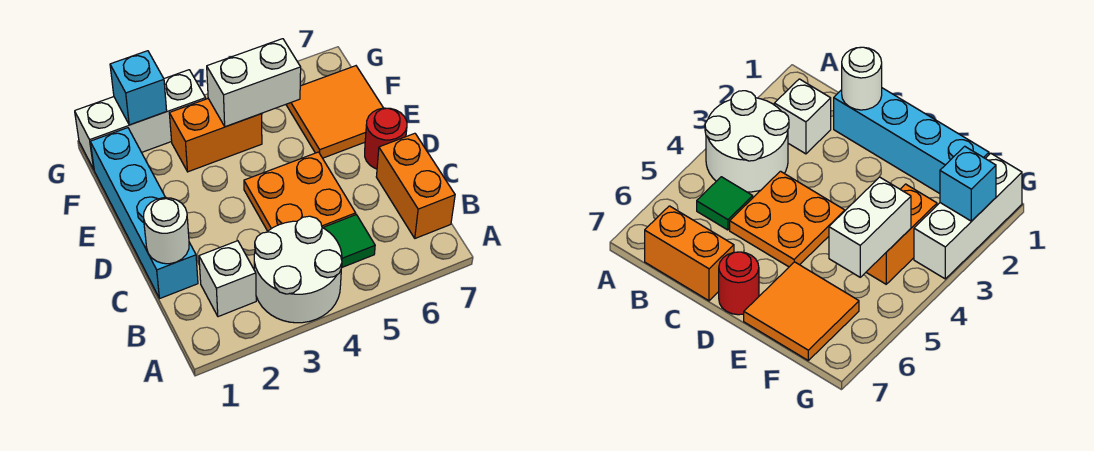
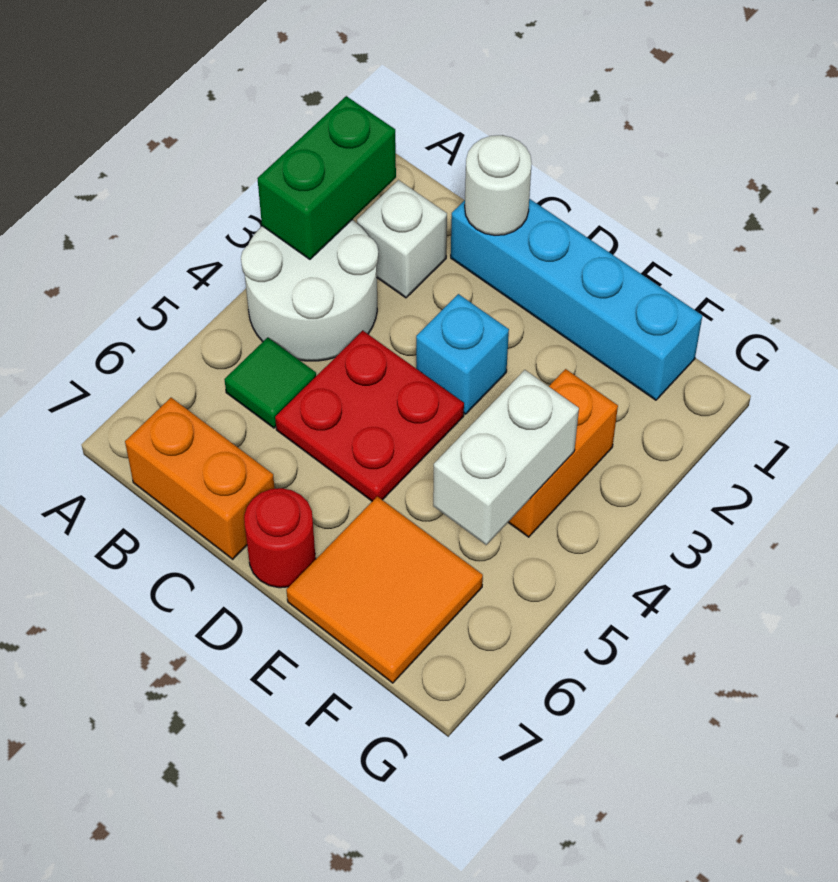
none -> green brick A2:A3 level 2
orange plate C4:D5 level 1 -> red plate C4:D5 level 1
white brick G1:G3 level 1 -> none
cyan brick G2 level 2 -> cyan brick D3 level 1

